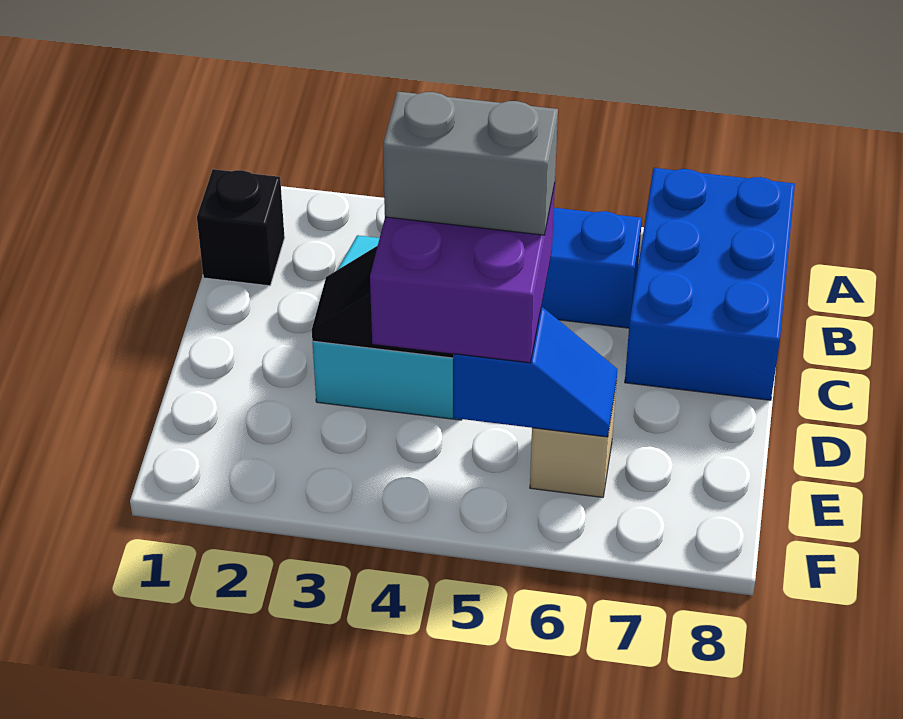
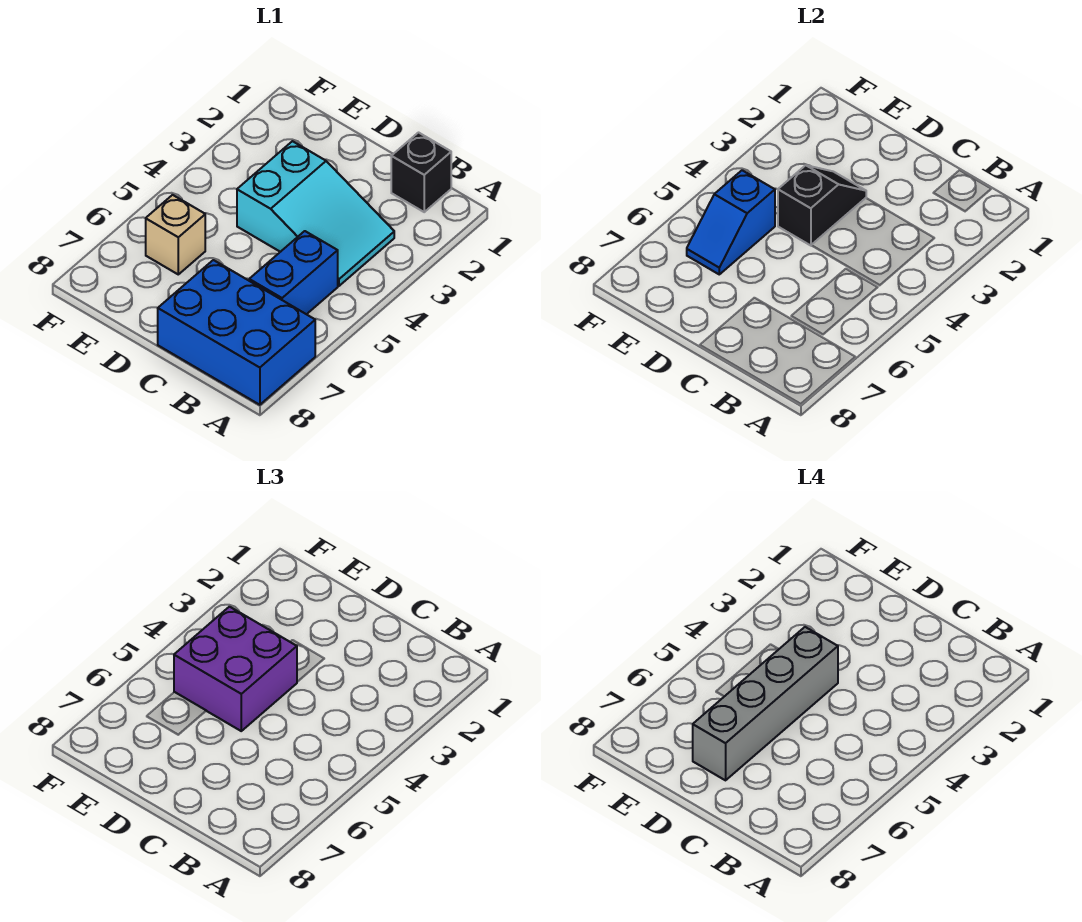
grey brick D4:D5 level 4 -> grey brick D4:D7 level 4

